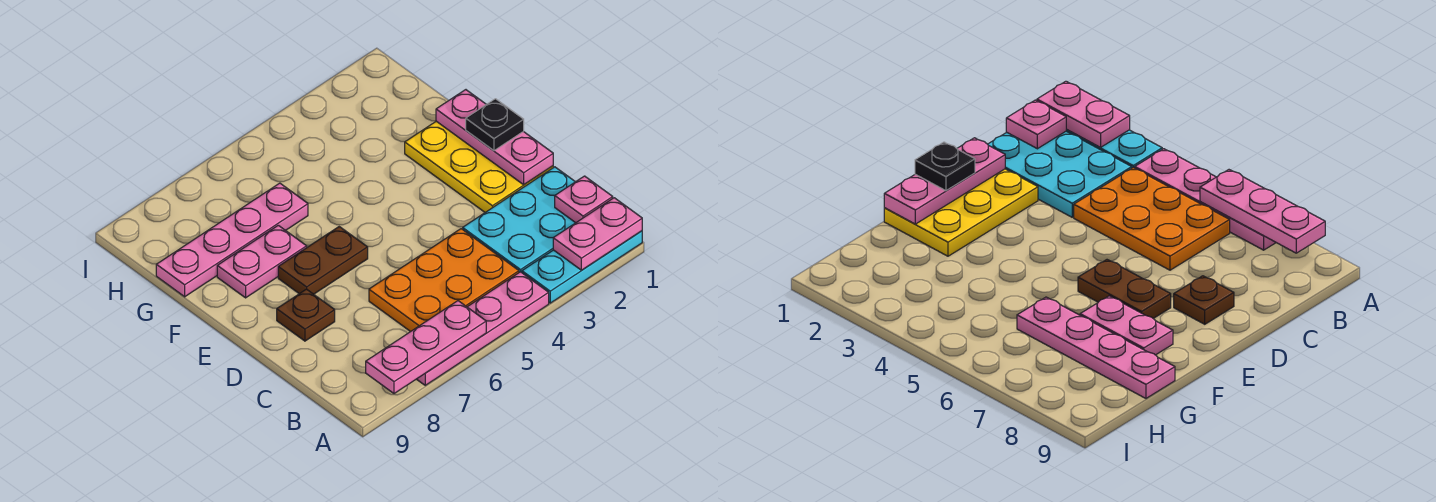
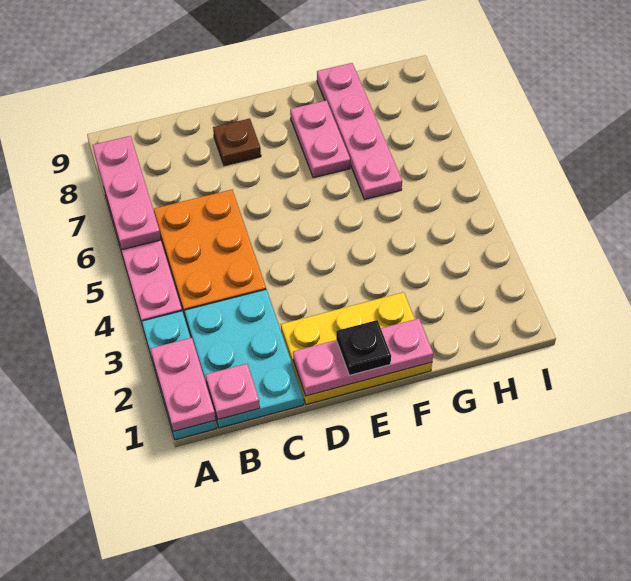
brown plate E6:E7 level 1 -> none

